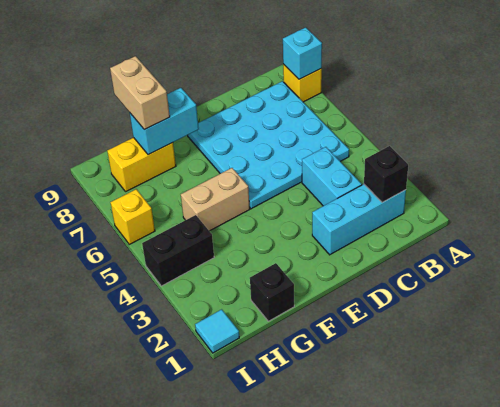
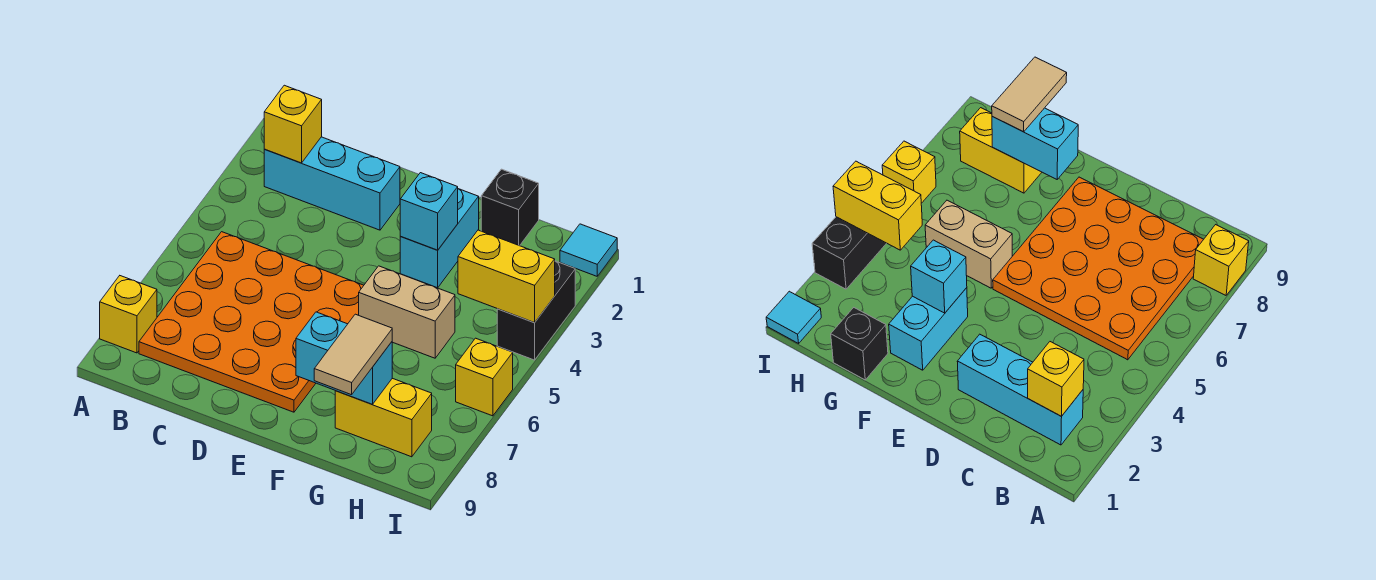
cyan brick A8 level 2 -> cyan brick F3 level 2
black brick B2 level 2 -> yellow brick B2 level 2
cyan plate B5:E8 level 1 -> orange plate B5:E8 level 1
cyan brick C3:C4 level 1 -> cyan brick F2:F3 level 1
tan brick G8:G9 level 3 -> tan tile G8:G9 level 3
black brick H4:I4 level 1 -> black brick I3:I4 level 1
none -> yellow brick H4:I4 level 2

